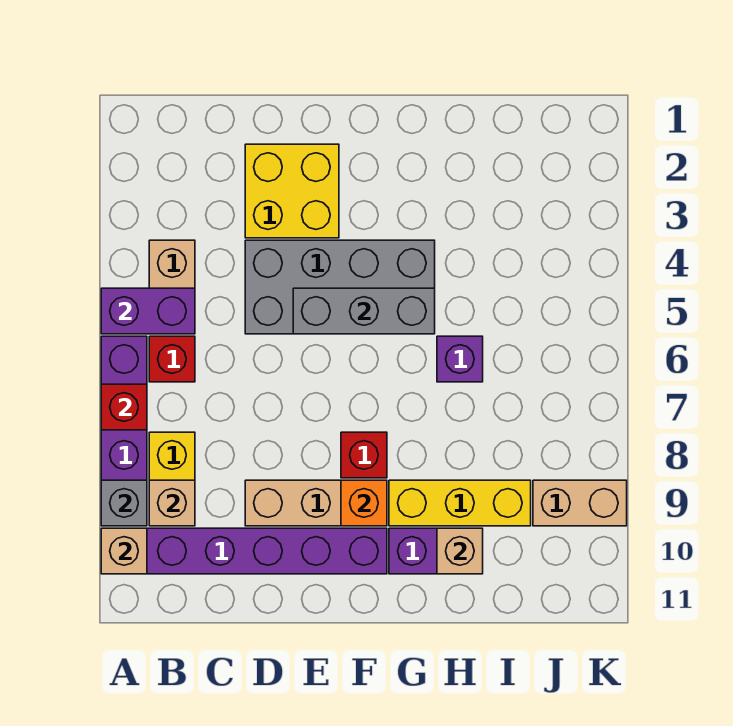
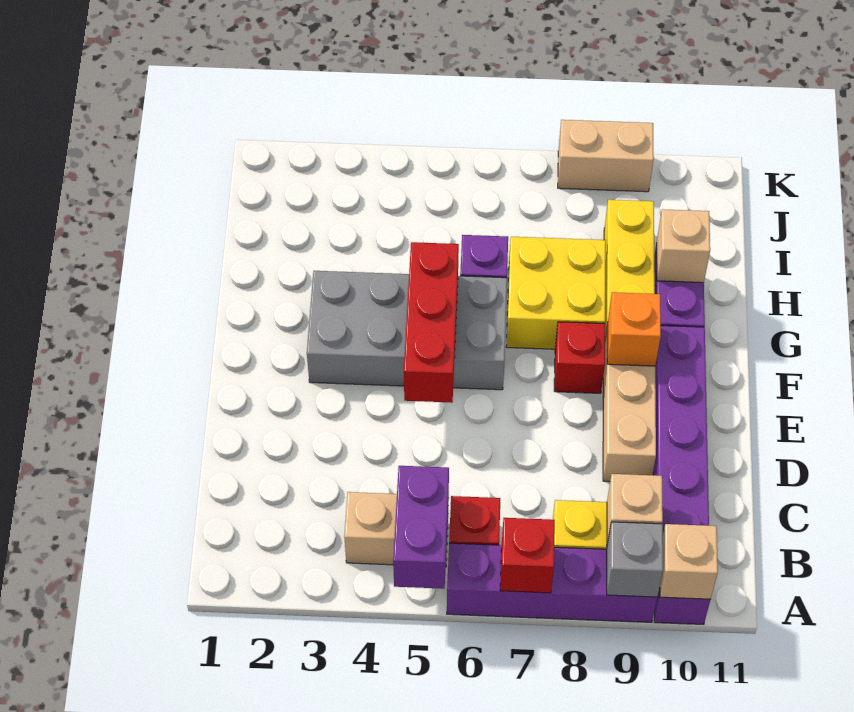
yellow brick D2:E3 level 1 -> yellow brick G7:H8 level 1
grey brick D4:G5 level 1 -> grey brick F3:G6 level 1
grey brick E5:G5 level 2 -> red brick E5:G5 level 2
tan brick J9:K9 level 1 -> tan brick K8:K9 level 1

